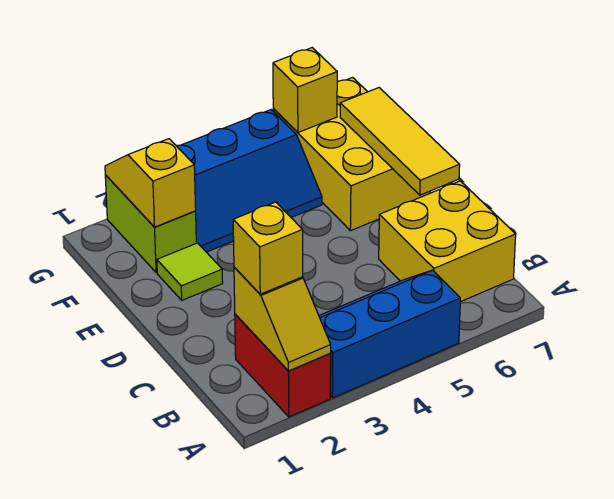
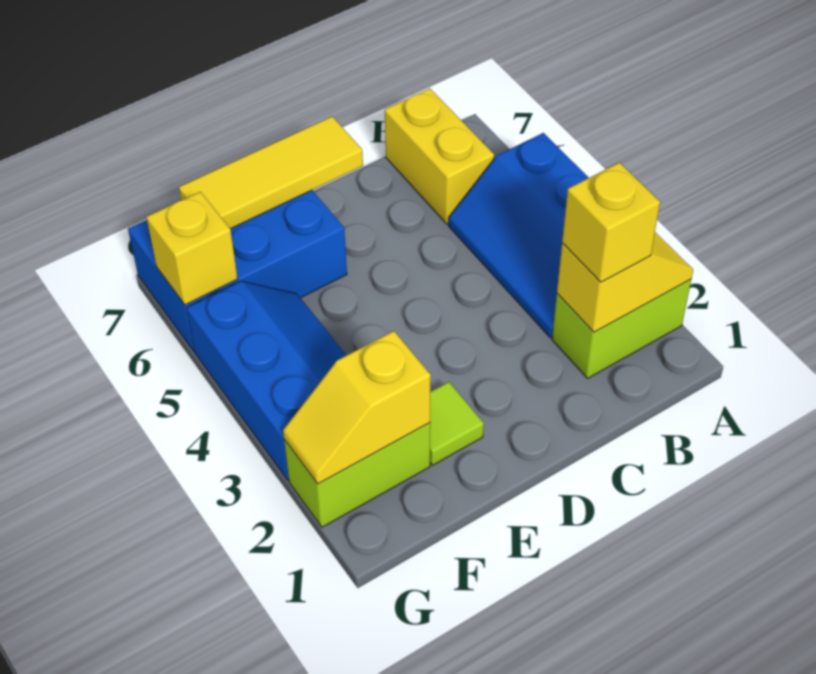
red brick A2:B2 level 1 -> lime brick A2:B2 level 1
yellow brick B6:C7 level 1 -> yellow brick B6:B7 level 1
yellow brick E6:G7 level 1 -> blue brick E6:G7 level 1

